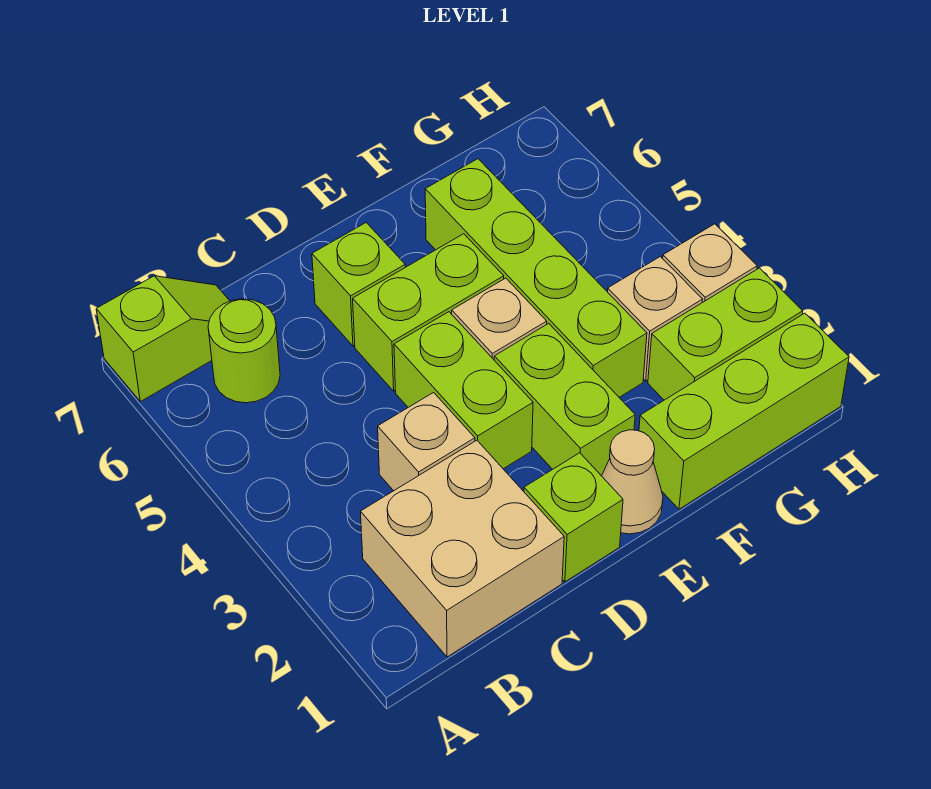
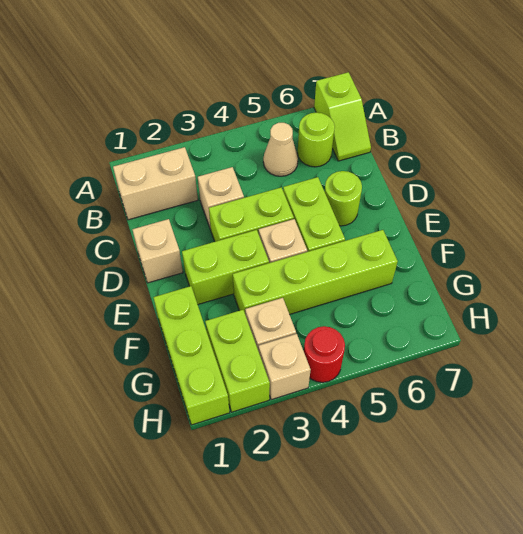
tan brick B1:C2 level 1 -> tan brick B1:B2 level 1
lime brick D1 level 1 -> tan brick D1 level 1
lime brick D6 level 1 -> lime round brick D6 level 1
tan cone E1 level 1 -> tan cone B5 level 1
none -> red round brick H4 level 1

